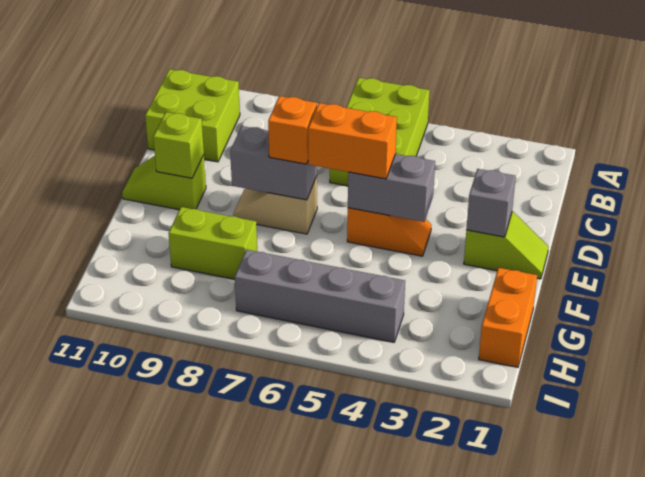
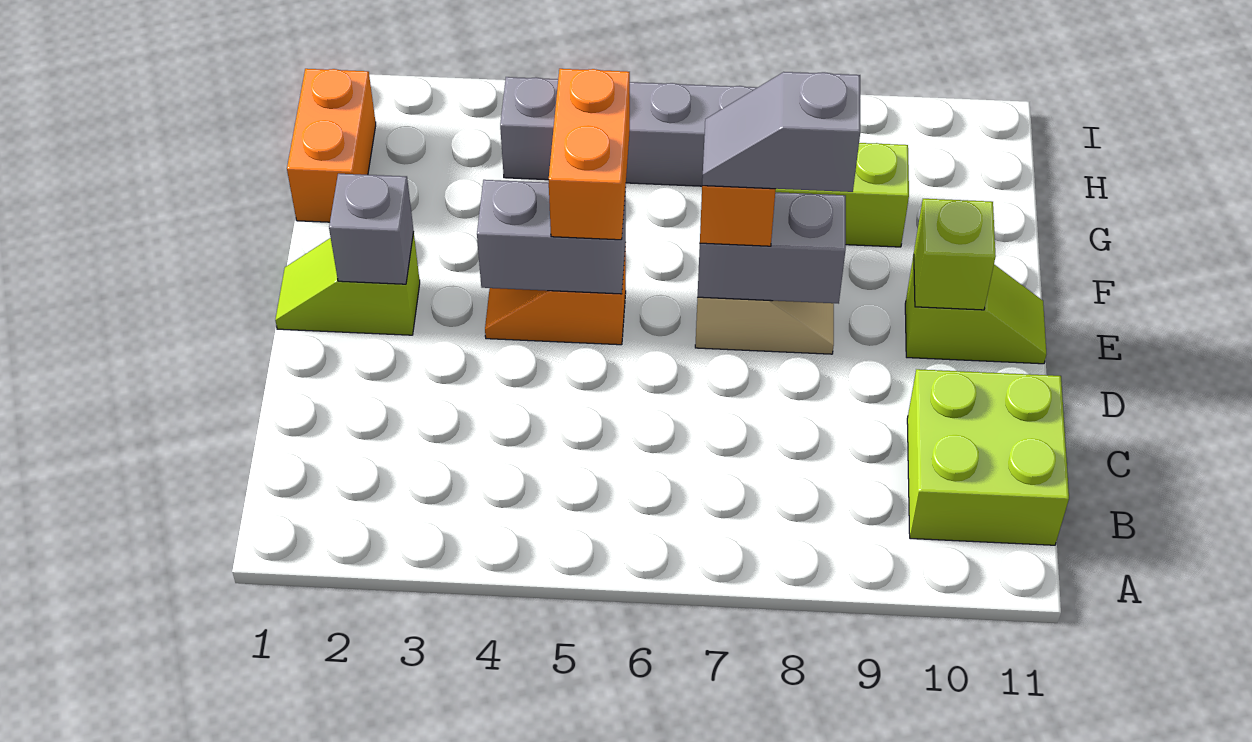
lime brick A5:C6 level 1 -> none
orange brick E5:E6 level 3 -> orange brick E5:F5 level 3
none -> grey slope E7:E8 level 4 top 8

